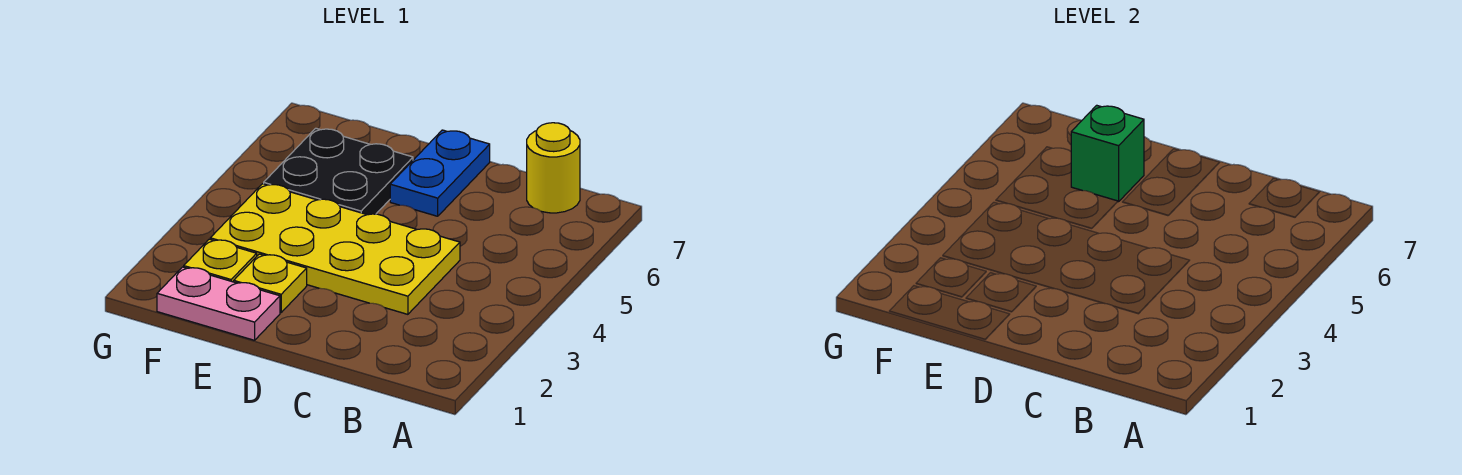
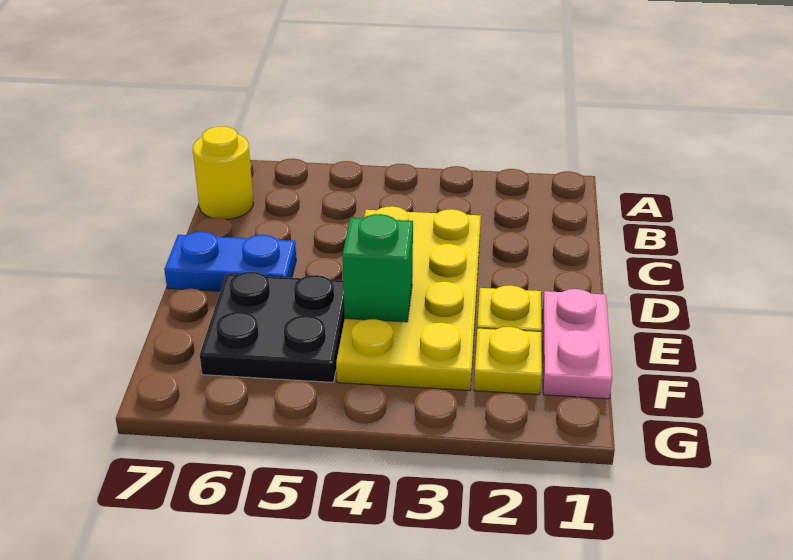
green brick E6 level 2 -> green brick E4 level 2

